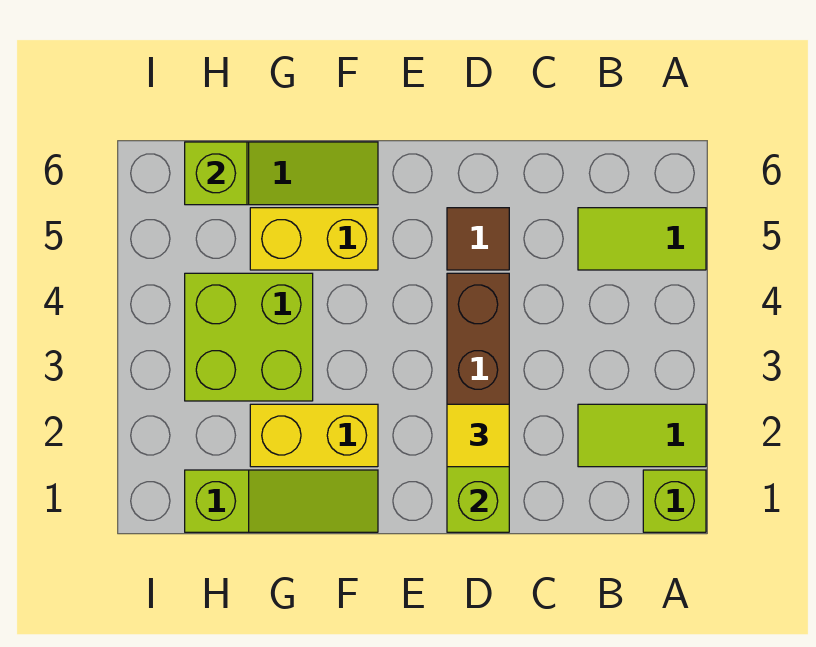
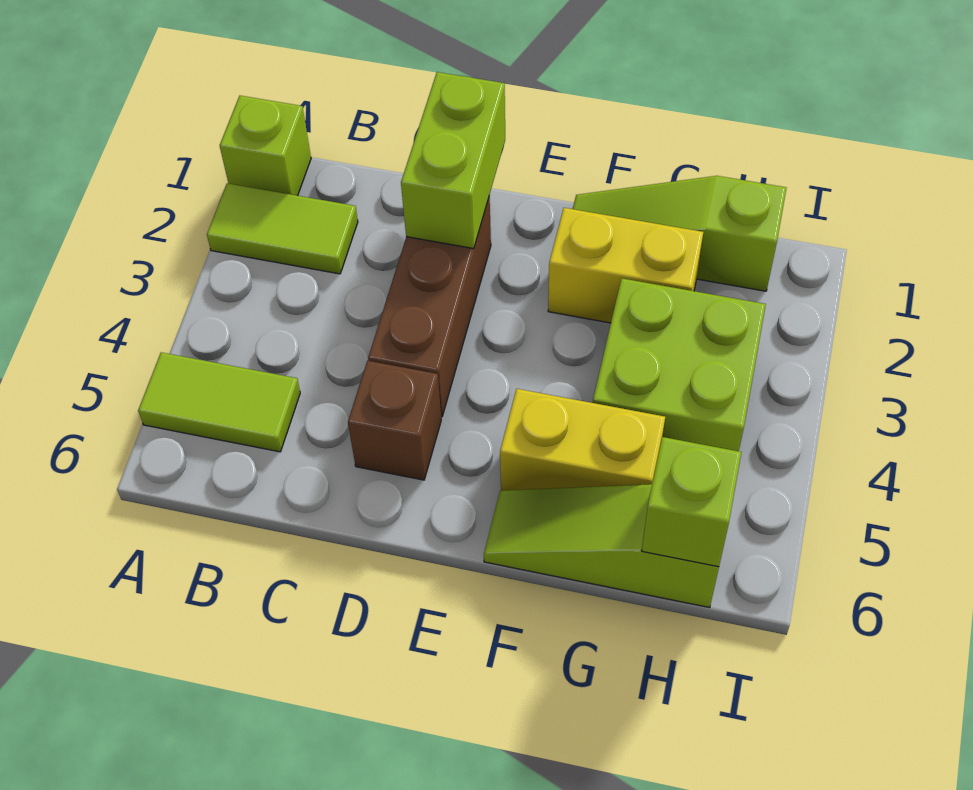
yellow tile D2 level 3 -> none
brown tile D5 level 1 -> brown brick D5 level 1

